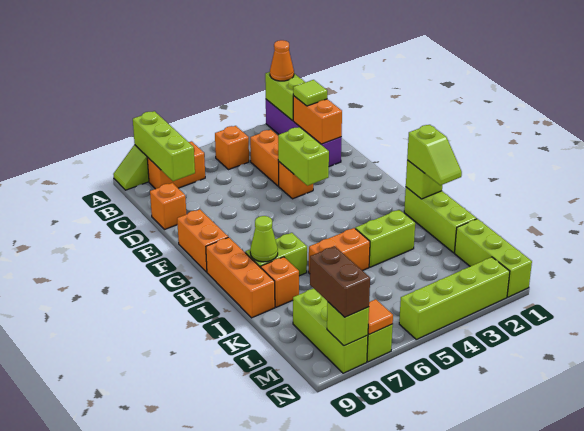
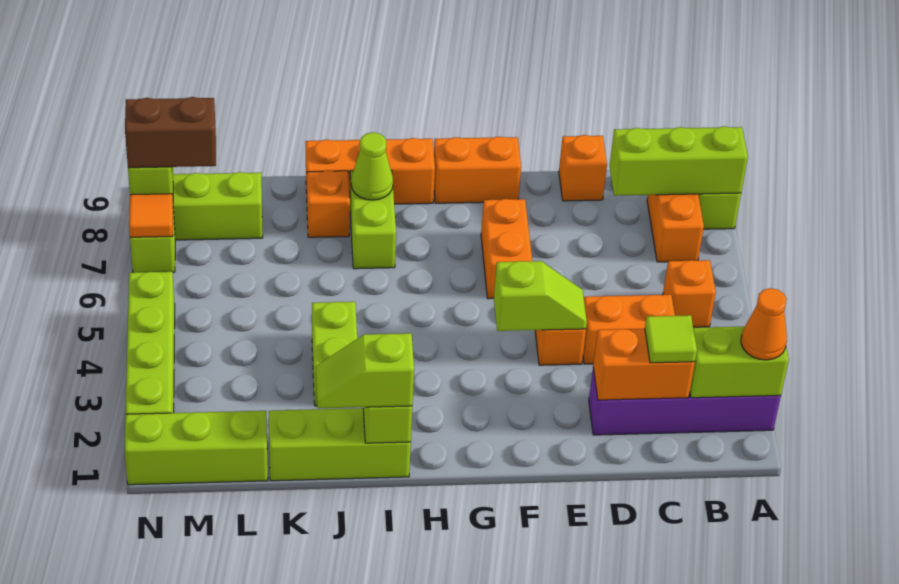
lime brick E4:F4 level 2 -> lime slope E4:F4 level 2 top F
orange brick J5:J6 level 1 -> orange brick F6:F7 level 1

